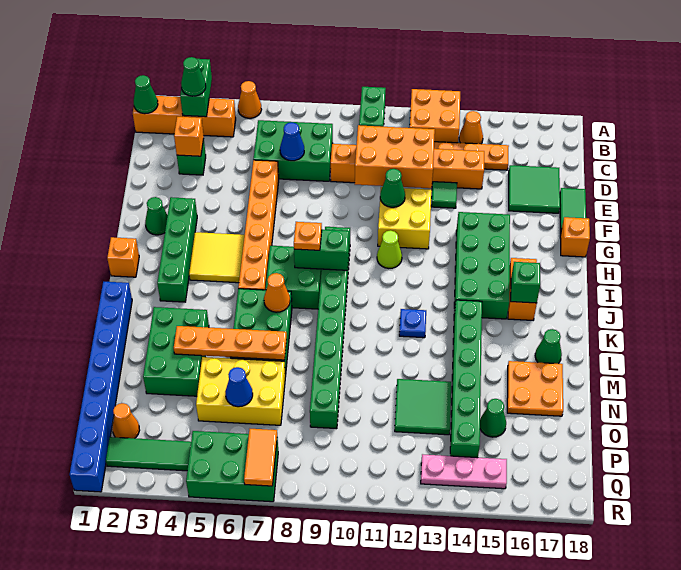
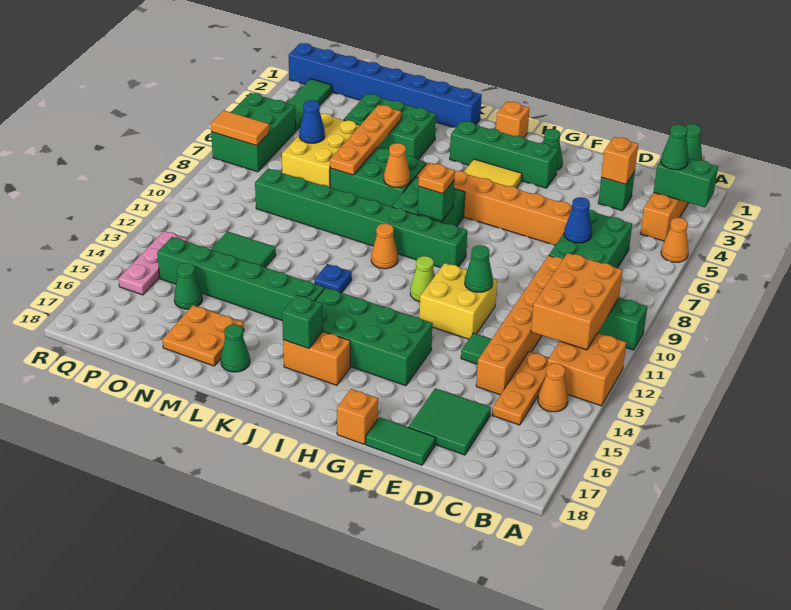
orange brick D10:E12 level 2 -> orange brick B10:C12 level 2
green brick I8:I9 level 2 -> green brick I8 level 2
orange cone P2 level 1 -> orange cone J10 level 1

